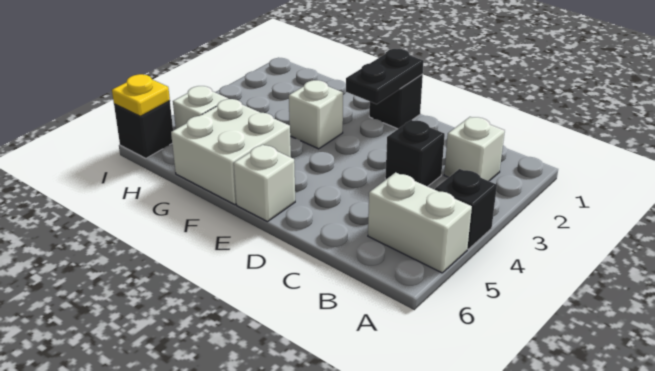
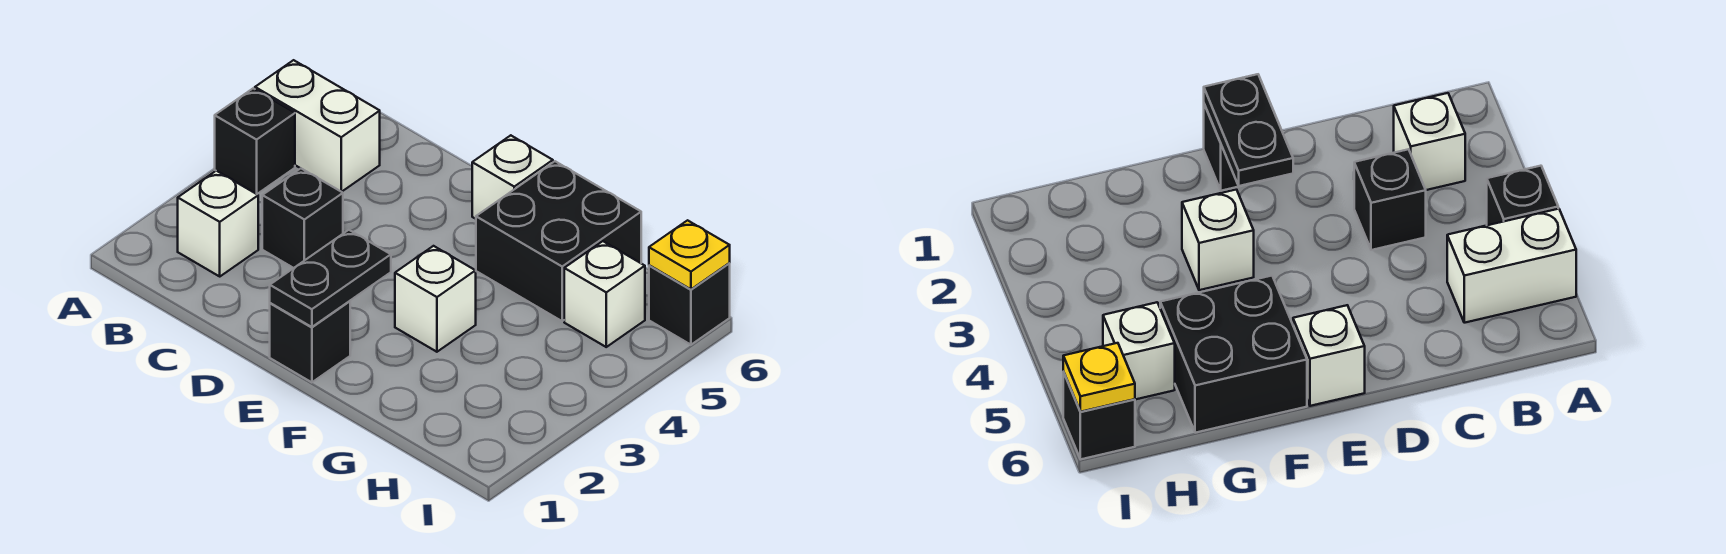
white brick F5:G6 level 1 -> black brick F5:G6 level 1

